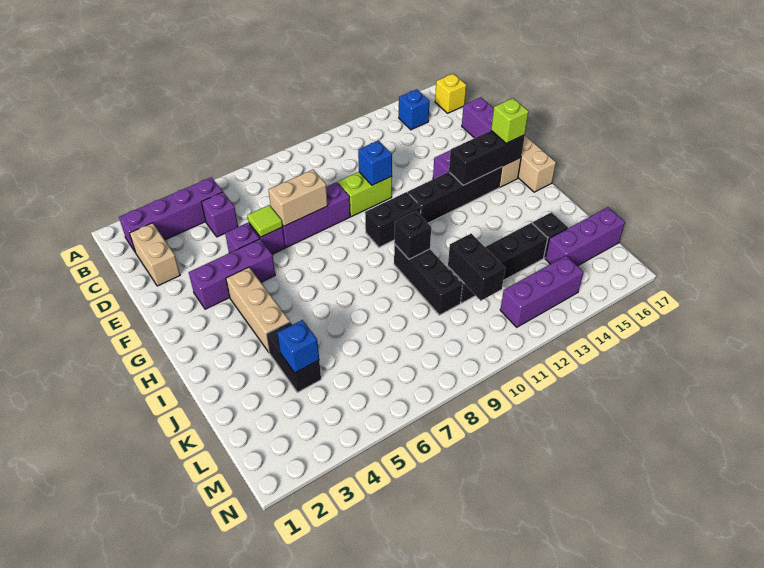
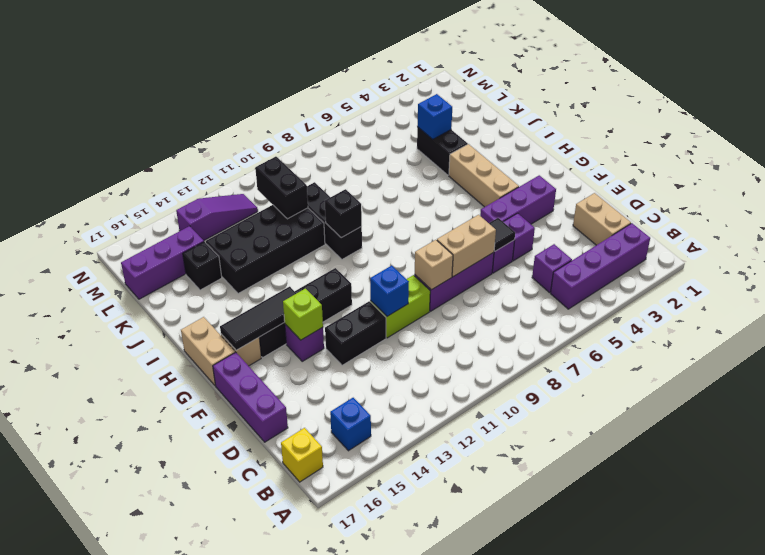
lime tile E6 level 2 -> black tile E6 level 2
none -> tan brick E9 level 2
black brick G10:G11 level 1 -> black brick E12:E13 level 1
black brick G14:G16 level 2 -> black tile G14:G16 level 2
lime brick G16 level 3 -> lime brick F14 level 2
black brick K11:K14 level 1 -> black brick J11:K14 level 1
purple brick M12:M14 level 1 -> purple slope M12:M14 level 1 top 14

